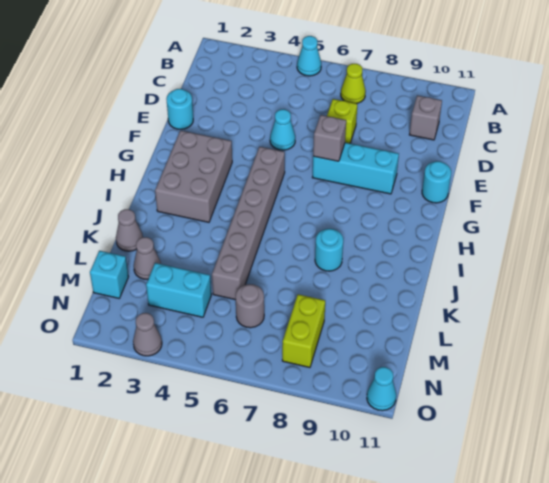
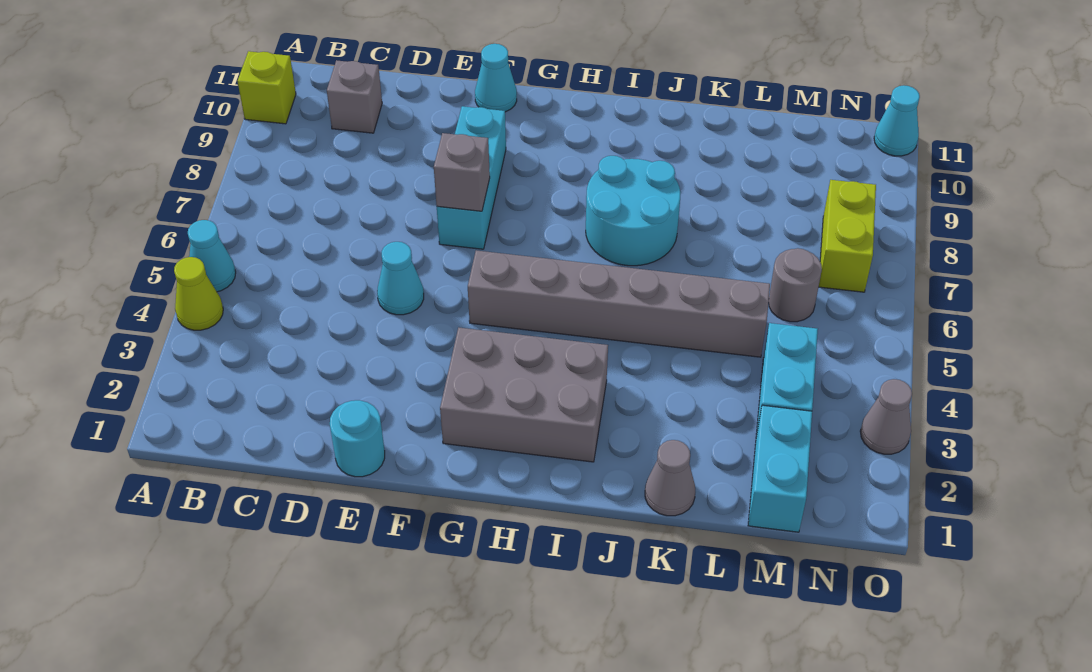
lime cone B7 level 1 -> lime cone A4 level 1
lime brick D7 level 1 -> lime brick A10 level 1
cyan round brick F11 level 1 -> cyan cone F11 level 1
cyan round brick J8 level 1 -> cyan round brick I7:J8 level 1
grey cone L2 level 1 -> none
cyan brick M1 level 1 -> cyan brick M1:M2 level 1
lime brick M8:N8 level 1 -> lime brick N7:N8 level 1

